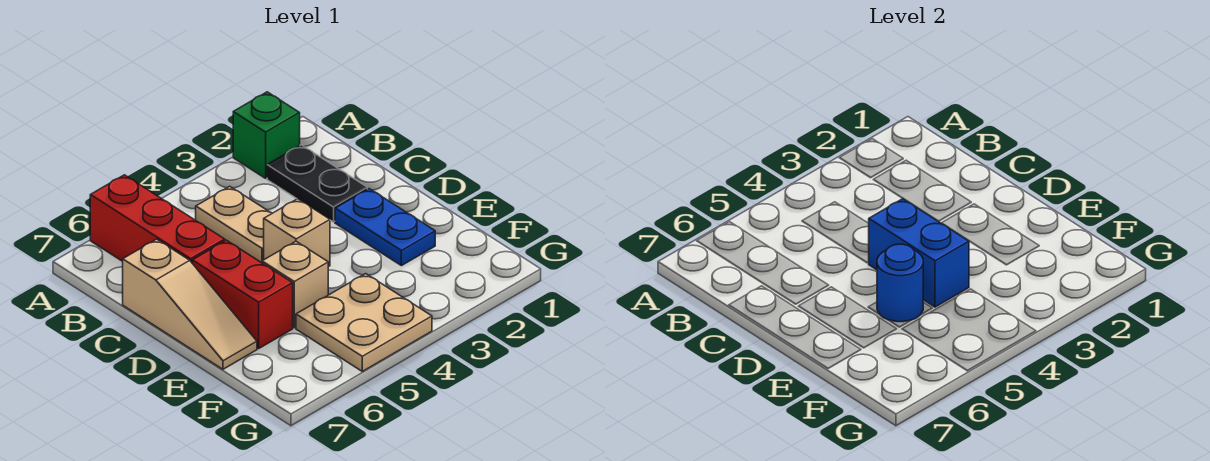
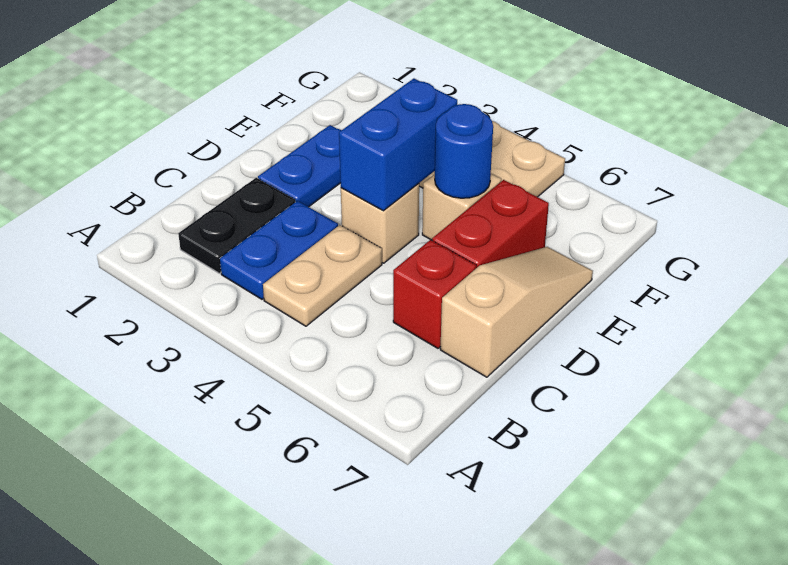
green brick A2 level 1 -> none
red brick A6:C6 level 1 -> red brick C6 level 1
none -> blue plate B3:C3 level 1

